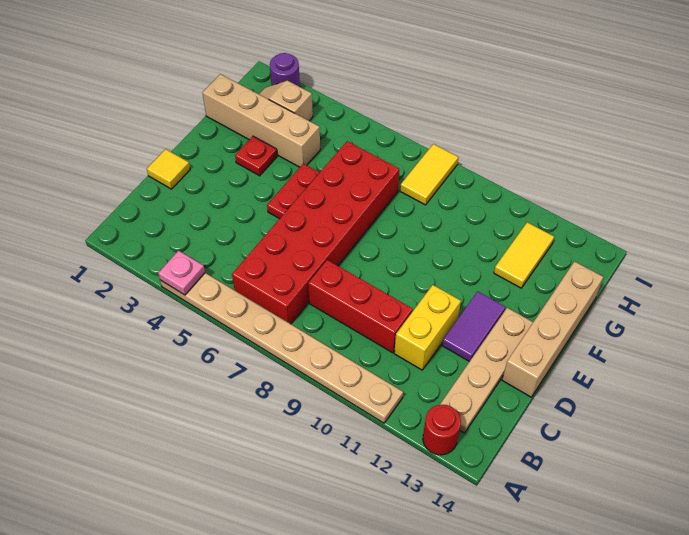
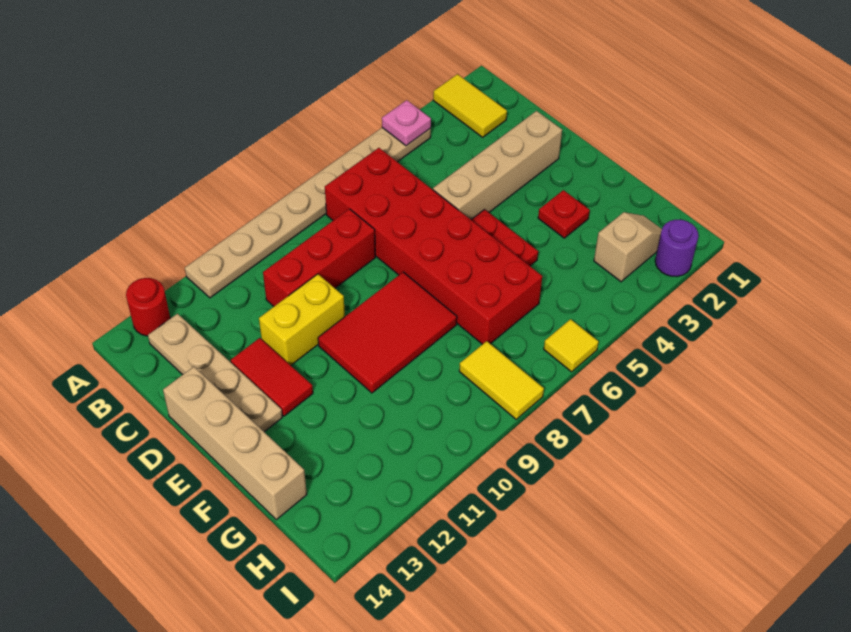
yellow brick C11:D11 level 1 -> yellow brick D10:D11 level 1
yellow tile D1 level 1 -> yellow tile I6 level 1
purple tile D12:E12 level 1 -> red tile D12:E12 level 1
none -> red tile E8:F10 level 1
tan brick G1:G4 level 1 -> tan brick D2:D5 level 1
yellow tile G12:H12 level 1 -> yellow tile A2:B2 level 1

